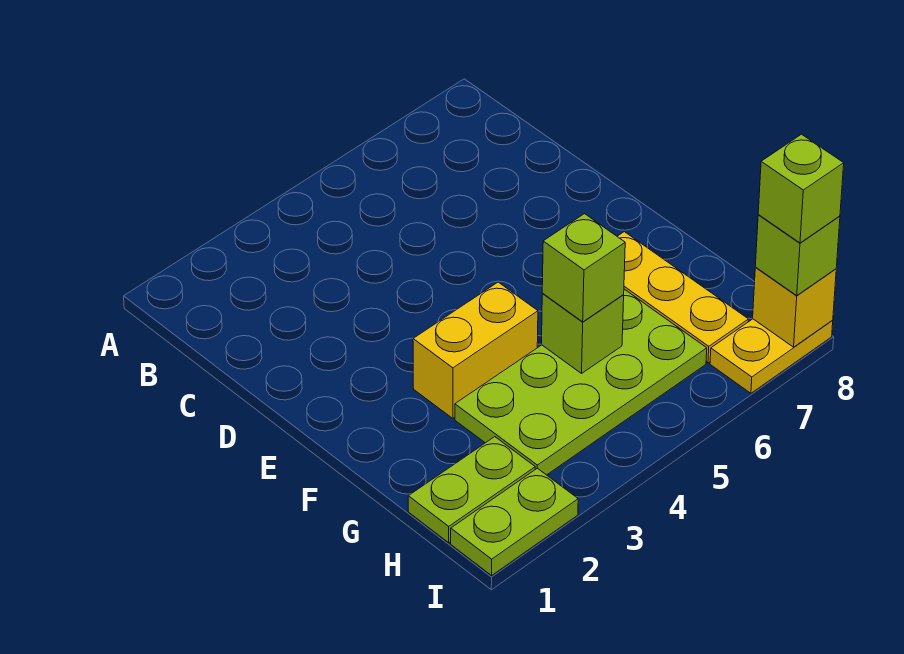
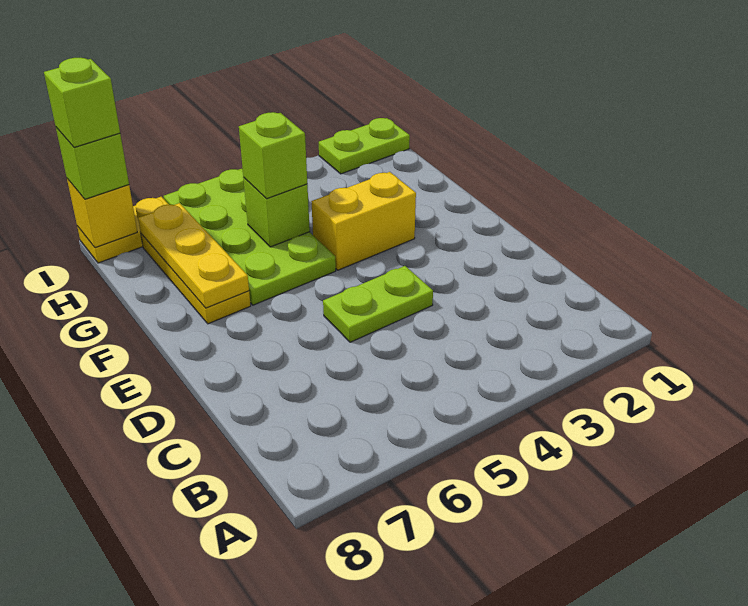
none -> yellow plate F7:H7 level 2
lime plate G3:H6 level 1 -> lime plate F5:I6 level 1
lime plate H1:H2 level 1 -> lime plate D4:D5 level 1

